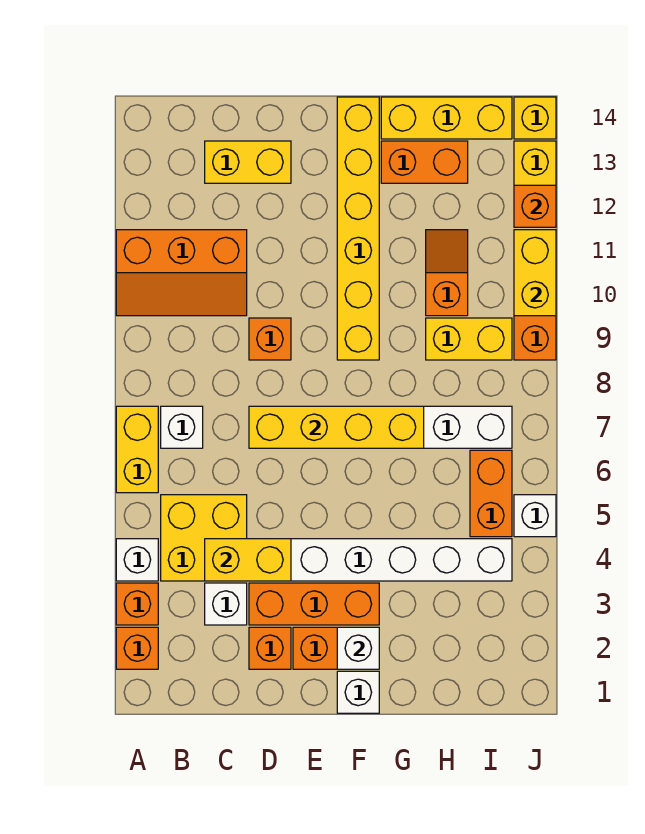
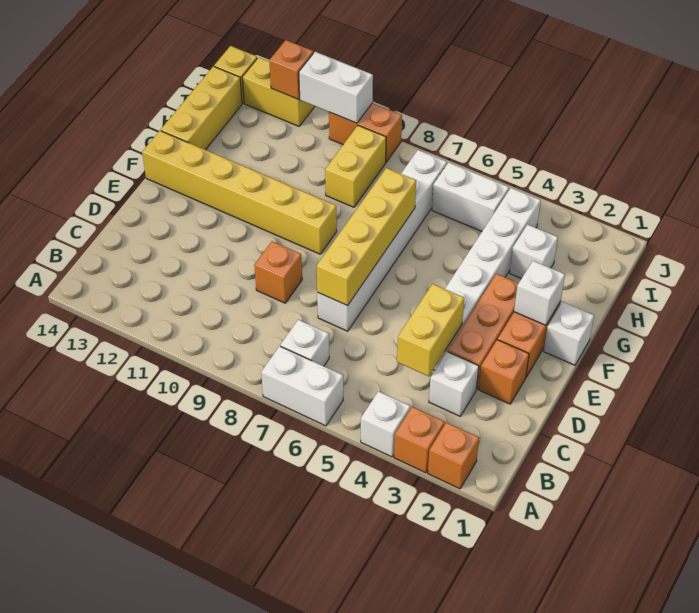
yellow brick A6:A7 level 1 -> white brick A6:A7 level 1
orange slope A10:C11 level 1 top 11 -> none
yellow brick B4:C5 level 1 -> none
yellow brick C13:D13 level 1 -> none
orange brick G13:H13 level 1 -> none
orange slope H10:H11 level 1 top 10 -> none
orange brick I5:I6 level 1 -> white brick I5:I6 level 1
white brick J5 level 1 -> white brick H3 level 1
yellow brick J10:J11 level 2 -> white brick J10:J11 level 2

